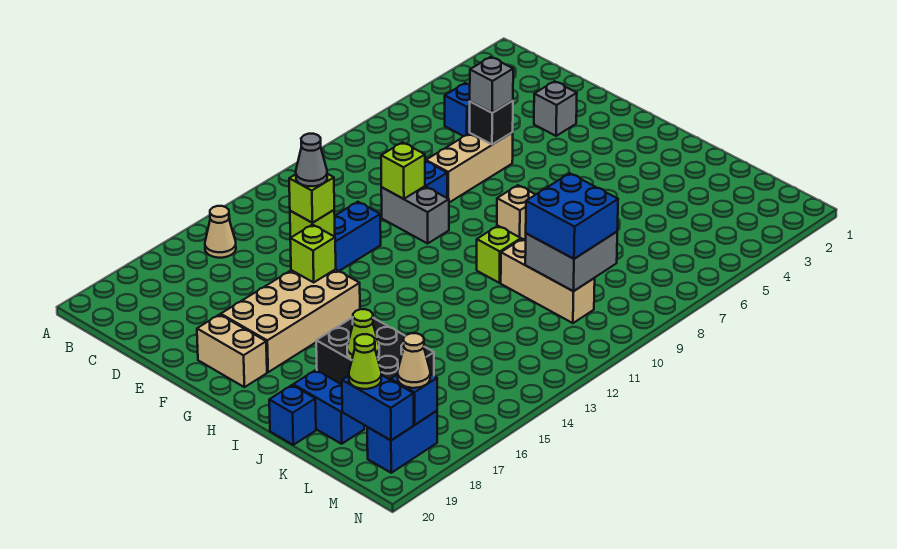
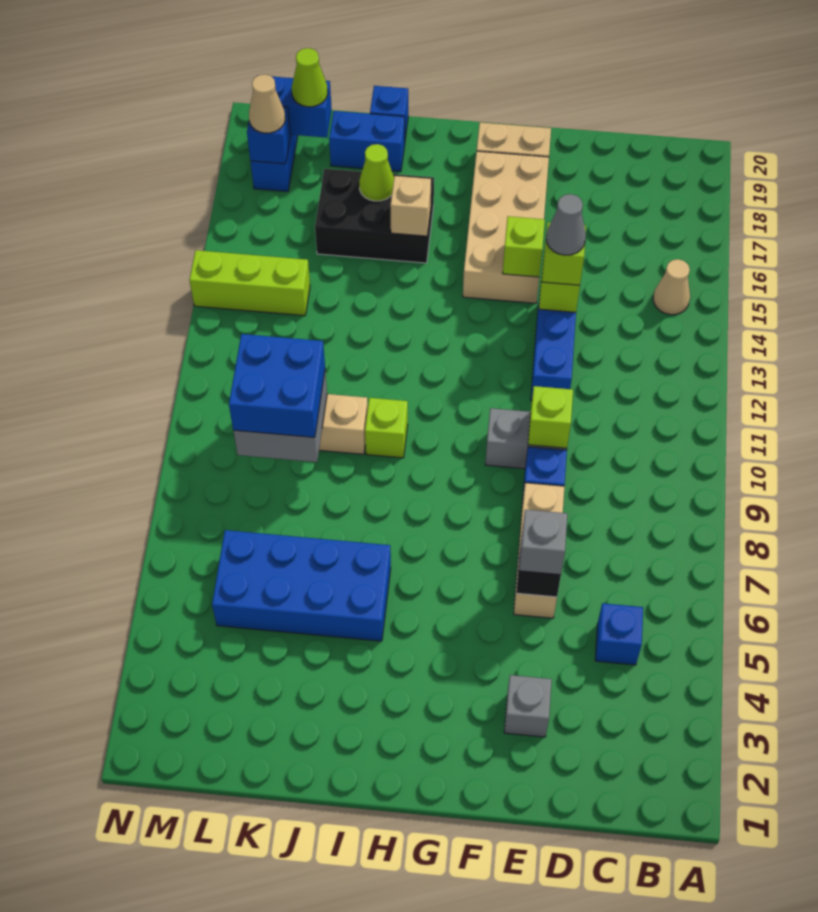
tan brick H8 level 1 -> tan brick I16 level 2
none -> blue brick I5:L6 level 1
none -> lime brick L14:N14 level 1

